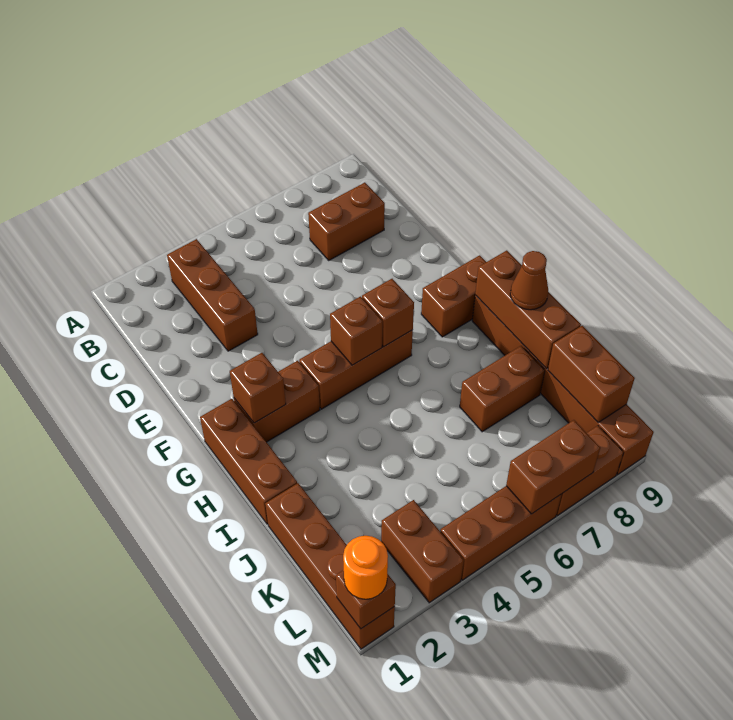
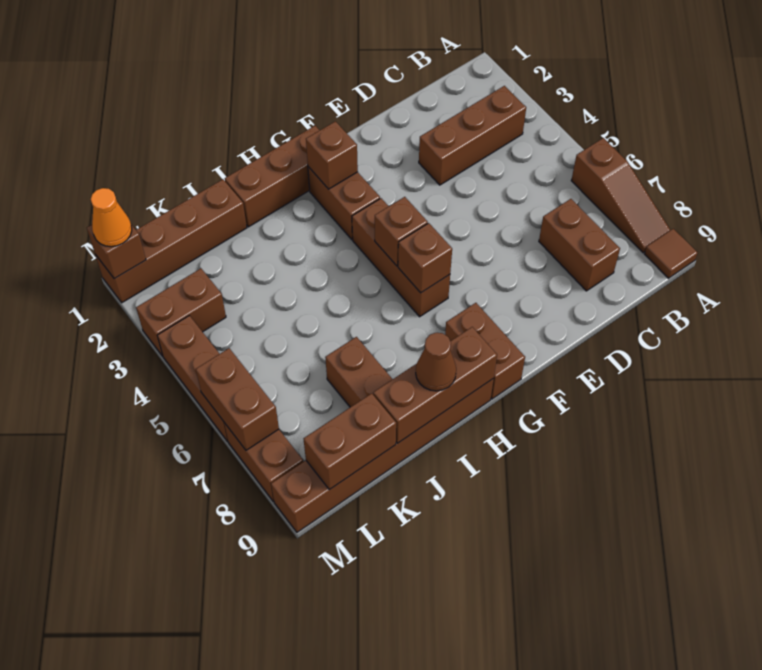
none -> brown slope A6:A8 level 1 top 6
none -> brown tile A9 level 1
orange round brick M1 level 3 -> orange cone M1 level 3

